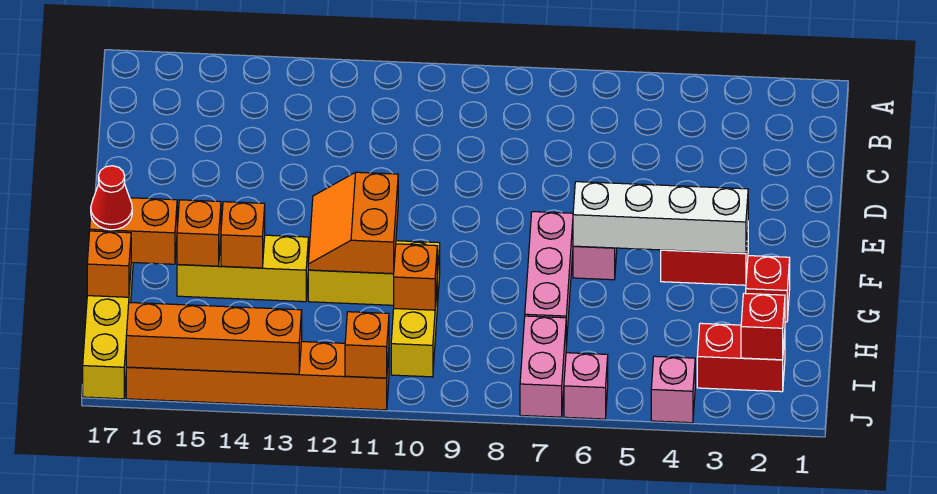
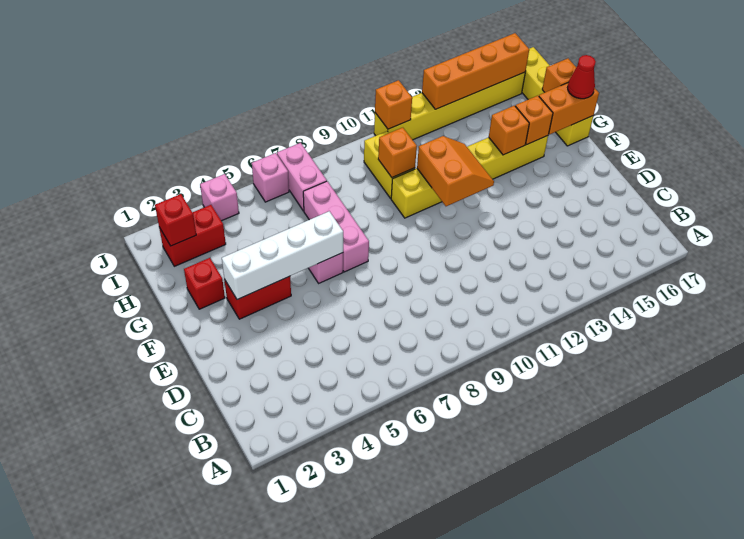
orange brick J11:J16 level 1 -> yellow brick J11:J16 level 1

